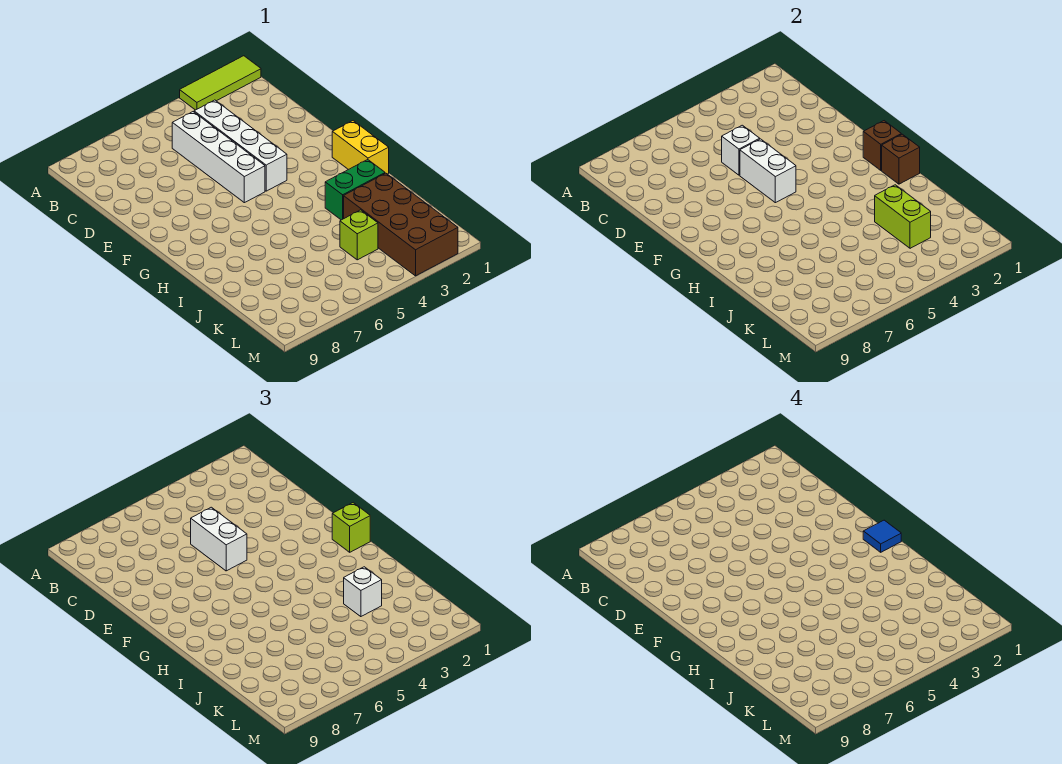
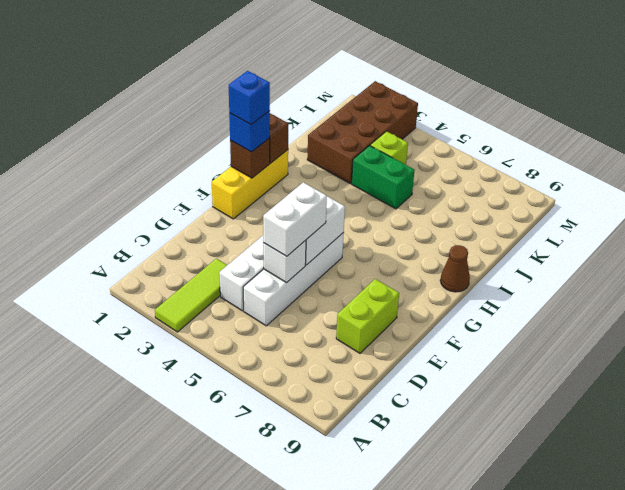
lime tile A1:A3 level 1 -> lime tile A3:C3 level 1
yellow brick G1:H1 level 1 -> yellow brick F1:H1 level 1
lime brick G1 level 3 -> blue brick G1 level 3
blue tile G1 level 4 -> blue brick G1 level 4
none -> brown cone H9 level 1
green brick I2:I3 level 1 -> green brick J4:J5 level 1
lime brick J3:K3 level 2 -> lime brick D8:E8 level 1
white brick J3 level 3 -> none

